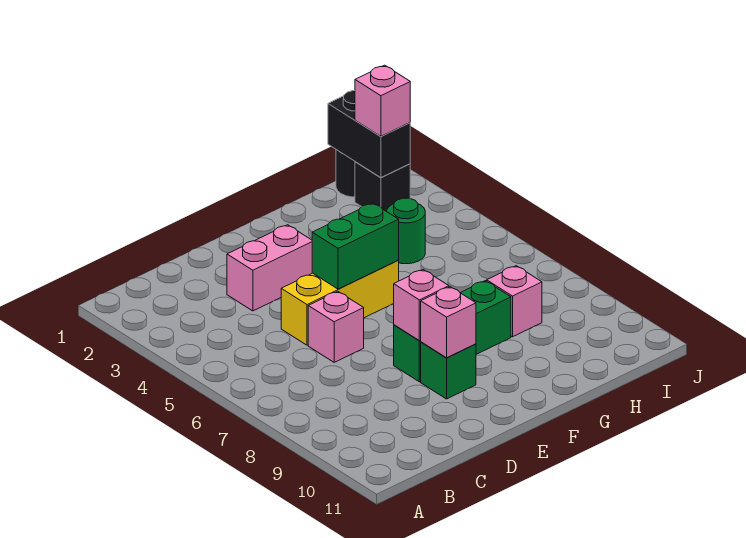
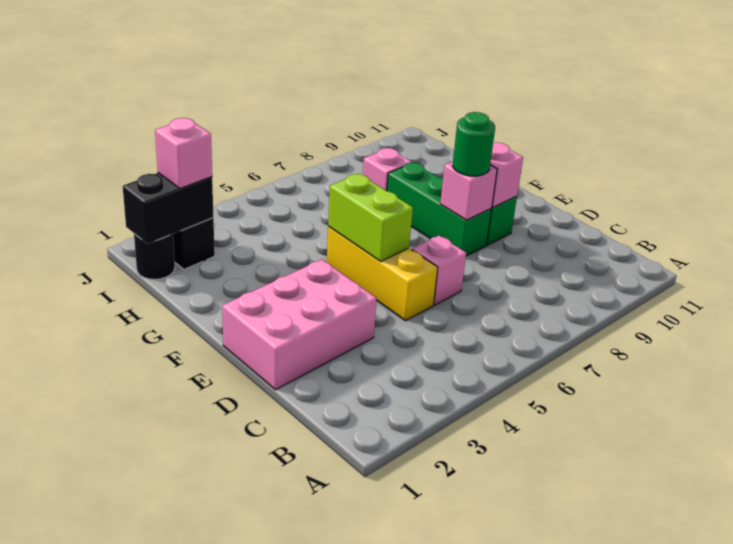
pink brick D3:E3 level 1 -> pink brick D1:E3 level 1
green brick E5:F5 level 2 -> lime brick E5:F5 level 2
green round brick H4 level 1 -> green round brick E8 level 3

